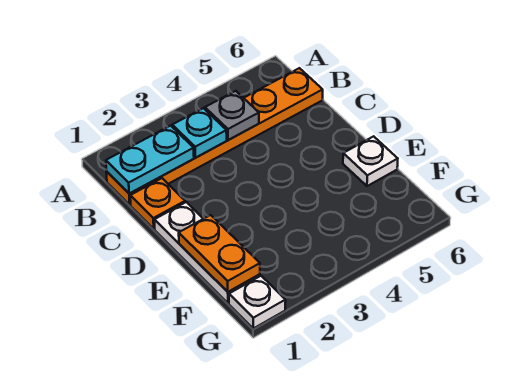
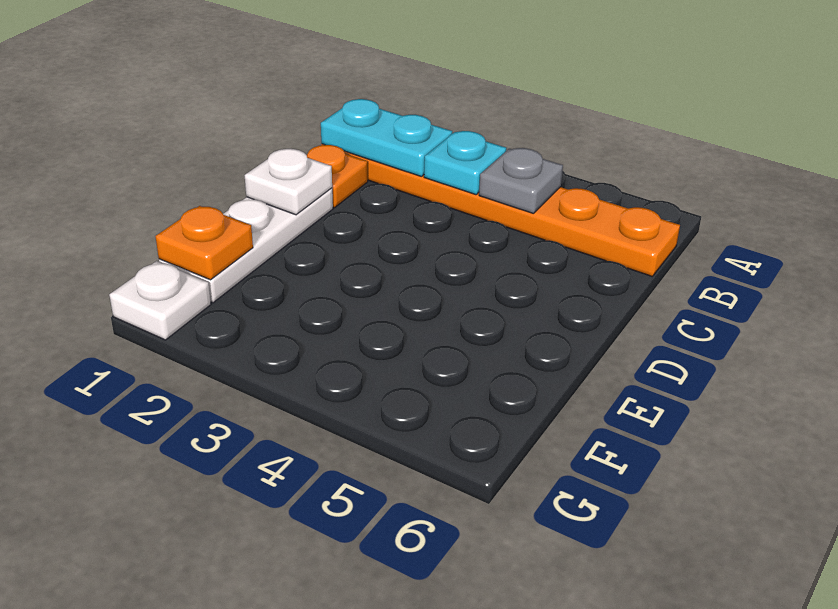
orange plate E1:F1 level 2 -> orange plate F1 level 2
white plate E6 level 1 -> white plate D1 level 2

